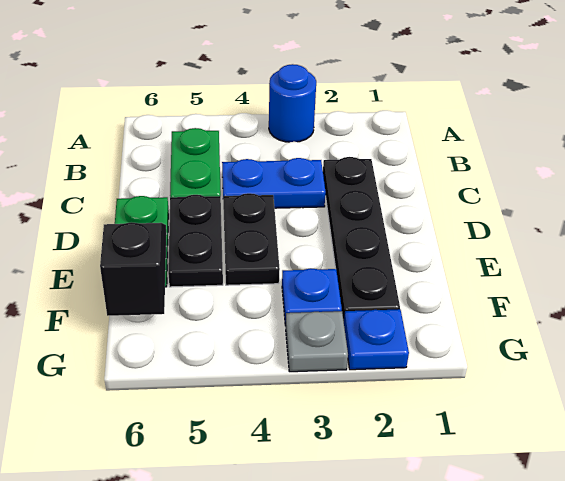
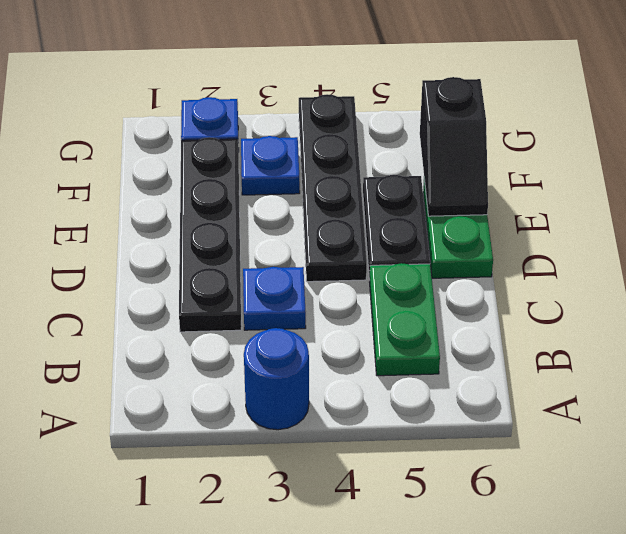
blue plate C3:C4 level 1 -> blue plate C3 level 1
black plate D4:E4 level 1 -> black plate D4:G4 level 1
grey plate G3 level 1 -> none

